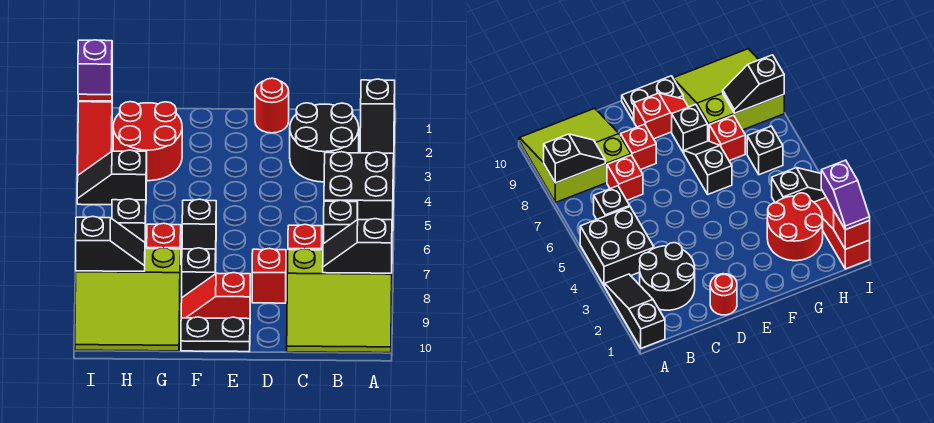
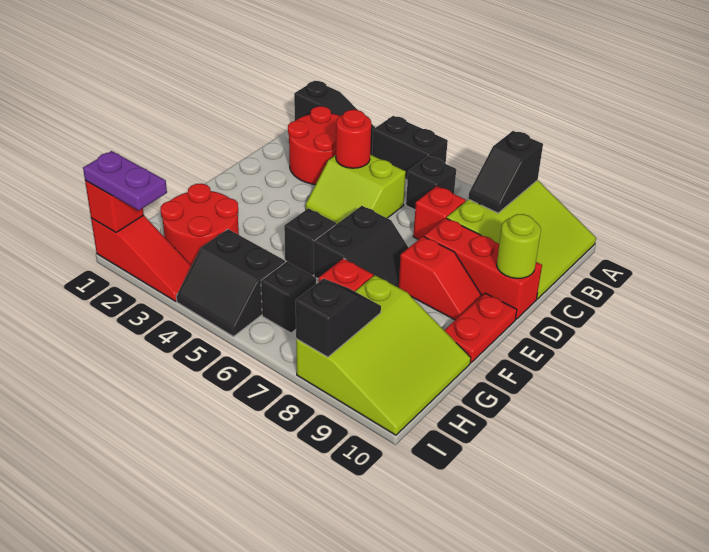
black brick A4:B5 level 1 -> black brick A4:A5 level 1
black round brick B2:C3 level 1 -> red round brick B2:C3 level 1
none -> lime slope C4:D5 level 1 top C
red round brick D1 level 1 -> red round brick C4 level 2
red brick D8 level 1 -> red brick D8:D10 level 1
none -> lime round brick D10 level 2
red slope E9:F9 level 1 top E -> red slope E8:E9 level 1 top 8
black plate E10:F10 level 1 -> red plate E10:F10 level 1
black slope F6:F7 level 1 top 6 -> black slope E6:F7 level 1 top 6
black brick F8 level 1 -> black brick F5 level 1
black slope H4:I4 level 1 top H -> black slope H4:I5 level 1 top H
purple slope I1:I2 level 3 top 2 -> purple plate I1:I2 level 3

